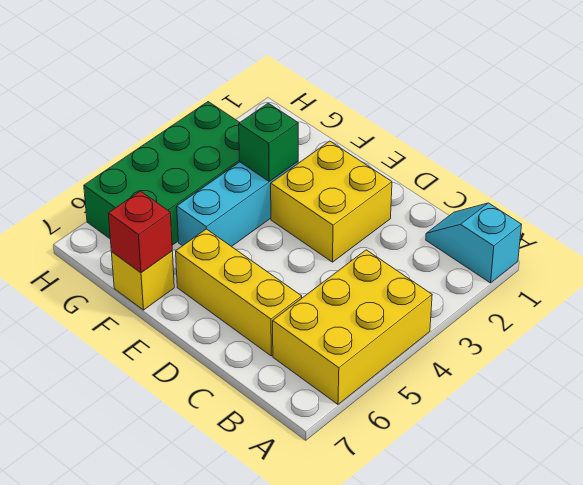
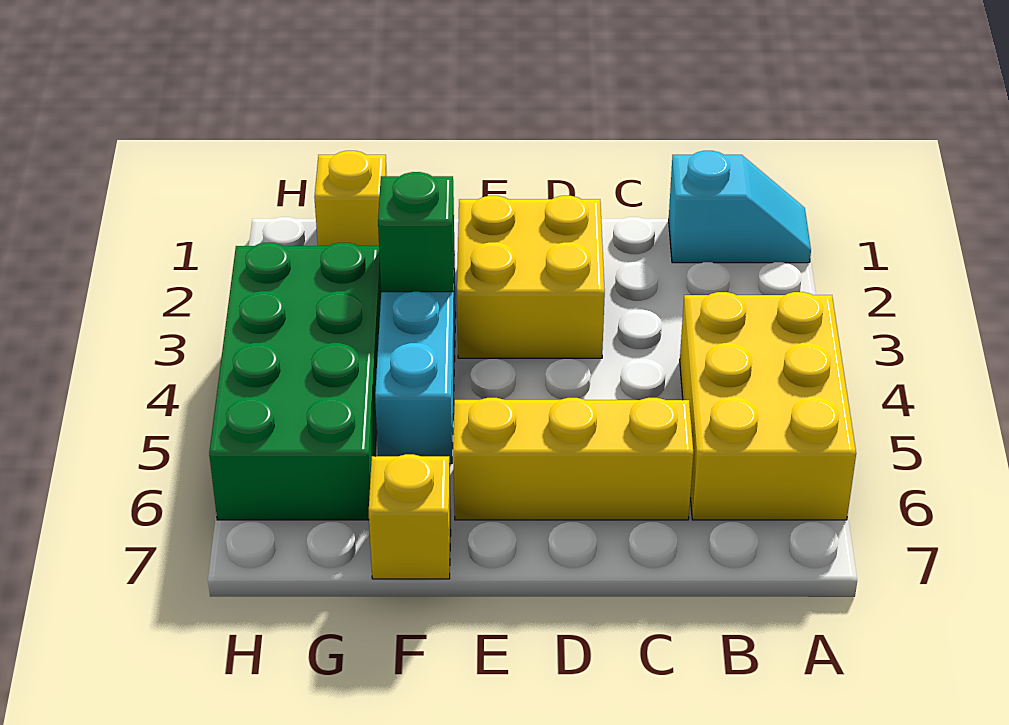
cyan slope A1:B1 level 1 top A -> cyan slope A1:B1 level 1 top B
red brick F7 level 2 -> none
none -> yellow brick G1 level 1

